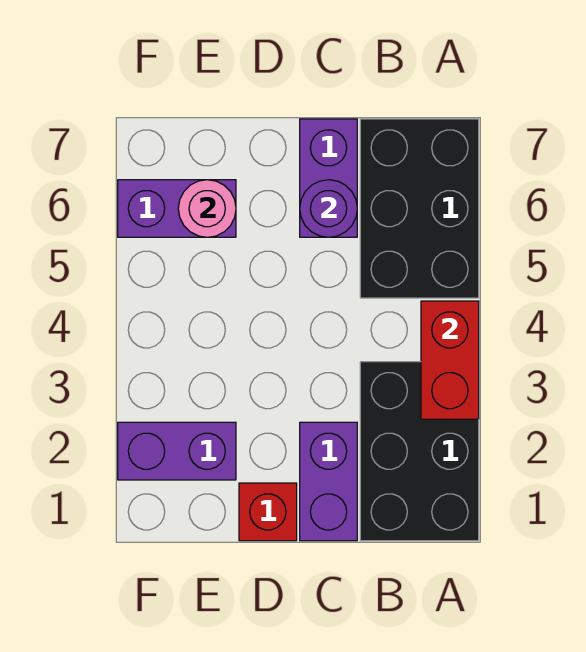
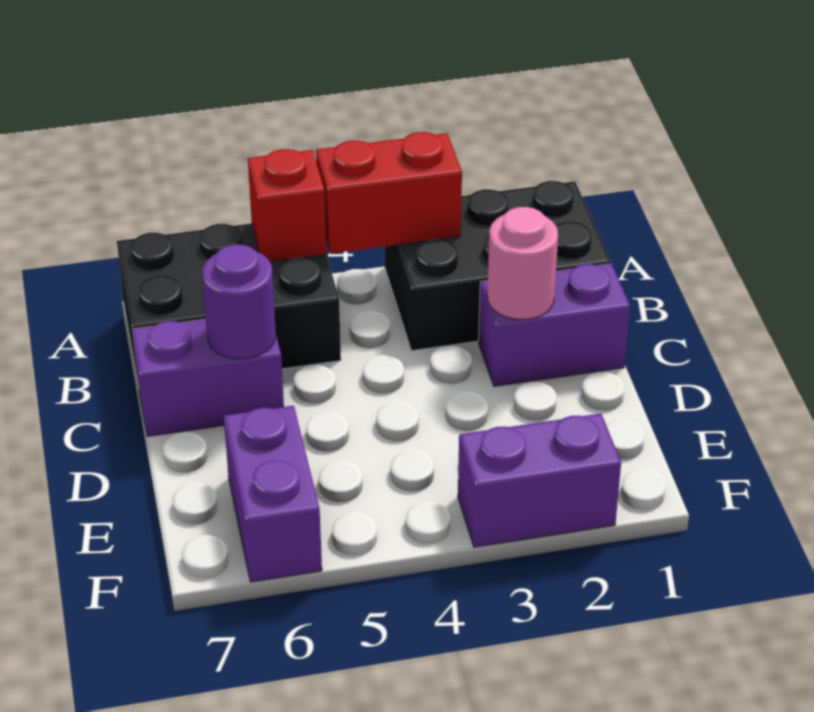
red brick D1 level 1 -> red brick A5 level 2
purple brick E2:F2 level 1 -> purple brick F2:F3 level 1
pink round brick E6 level 2 -> pink round brick C2 level 2

